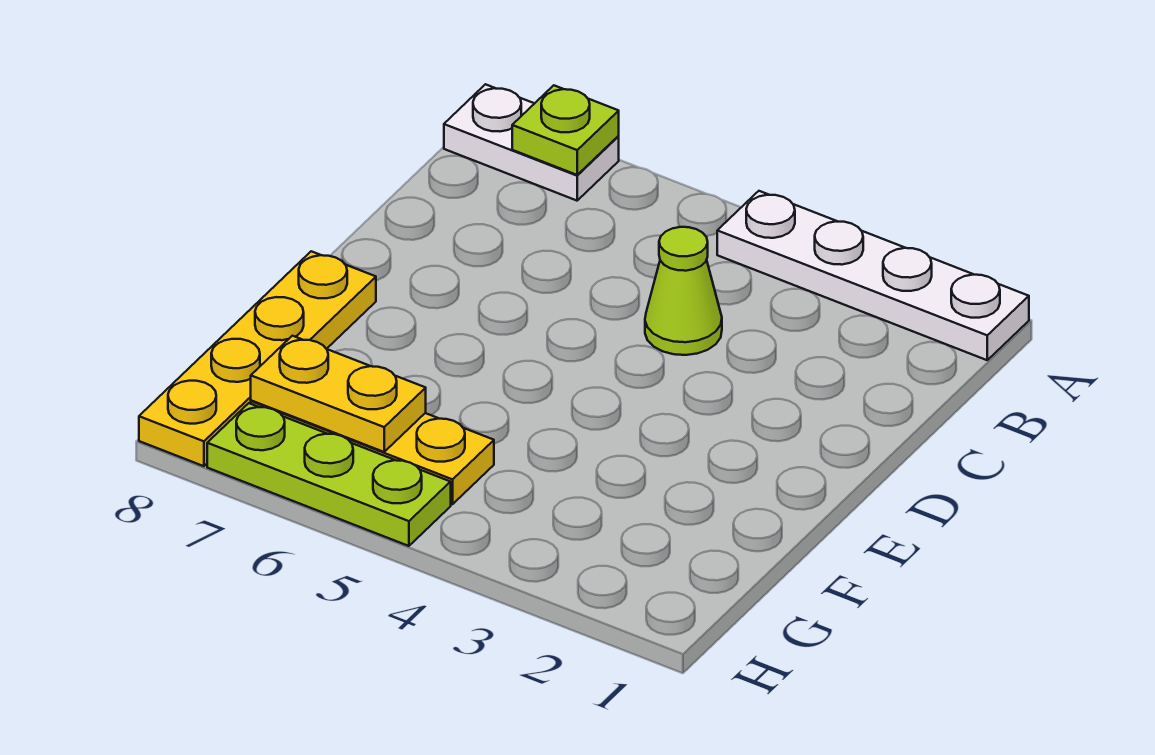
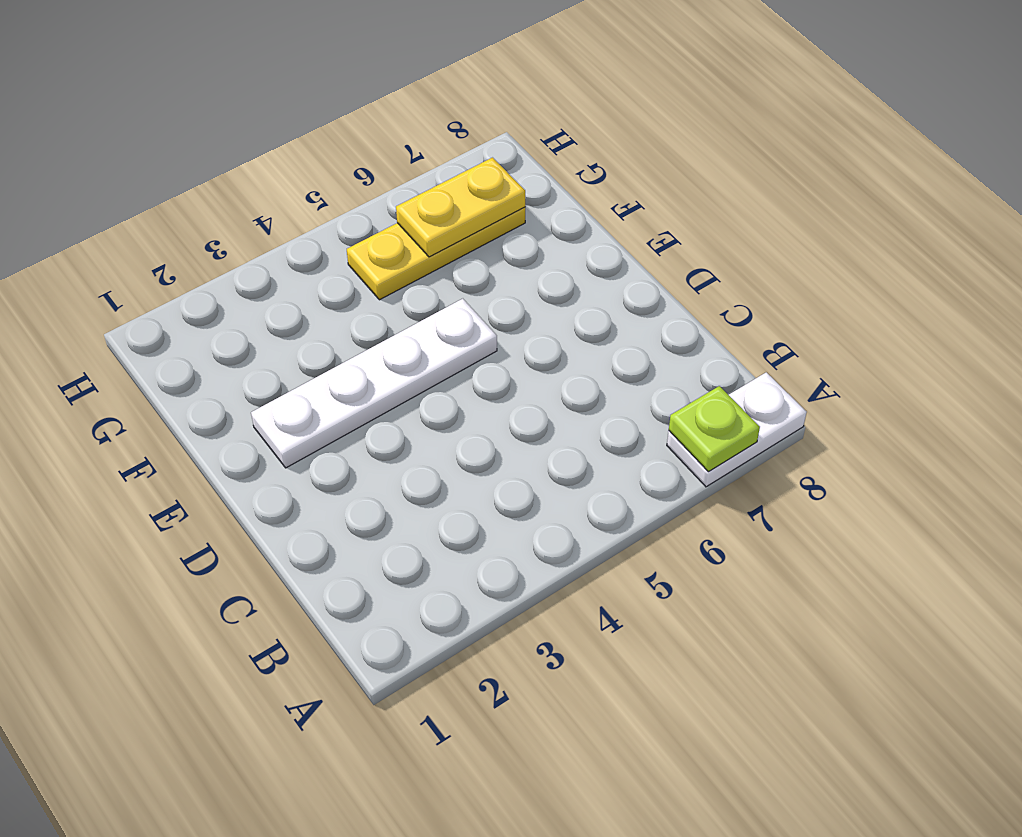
white plate A1:A4 level 1 -> white plate E2:E5 level 1
lime cone C4 level 1 -> none
yellow plate E8:H8 level 1 -> none
lime plate H5:H7 level 1 -> none

